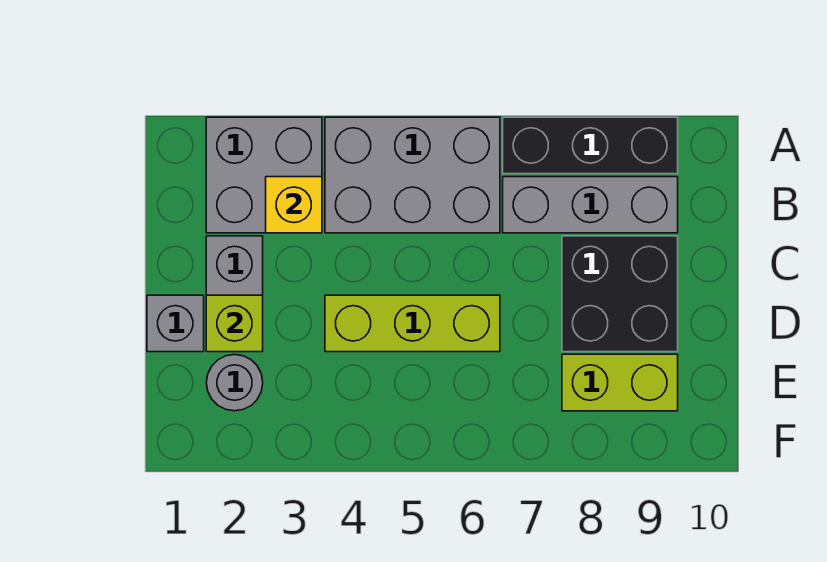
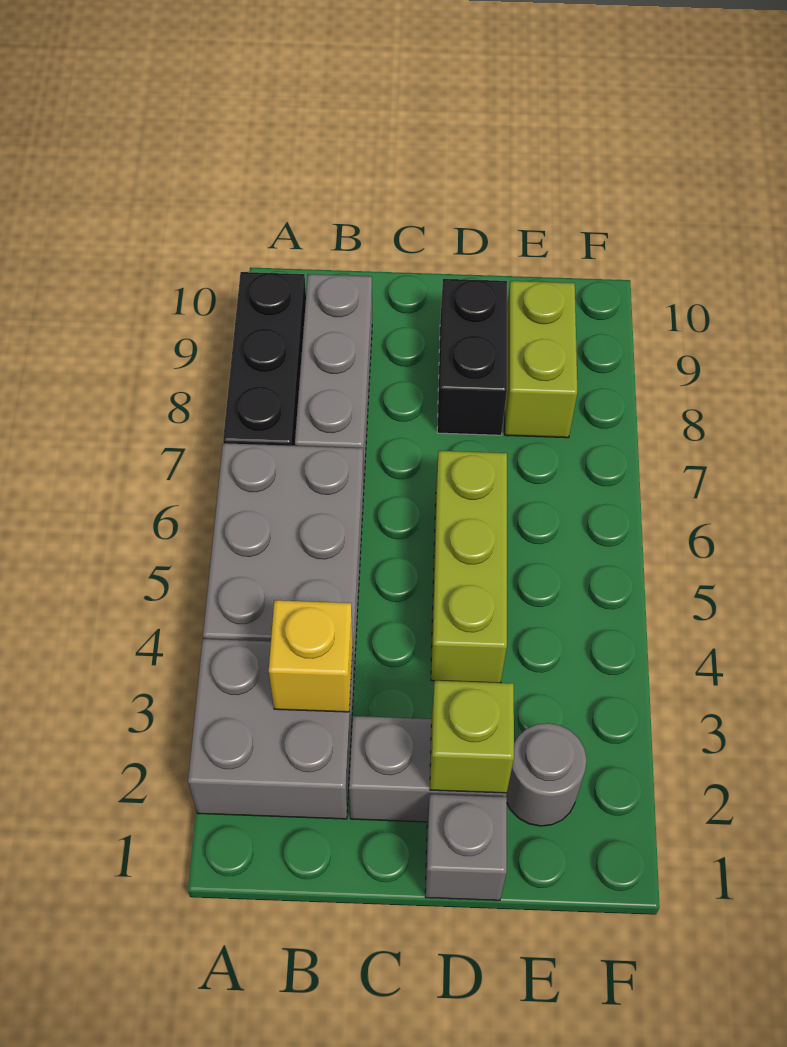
black brick C8:D9 level 1 -> black brick D8:D9 level 1

